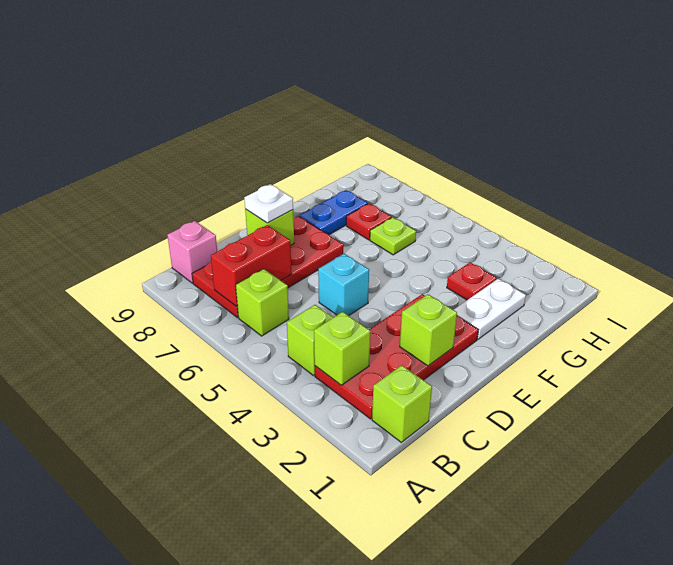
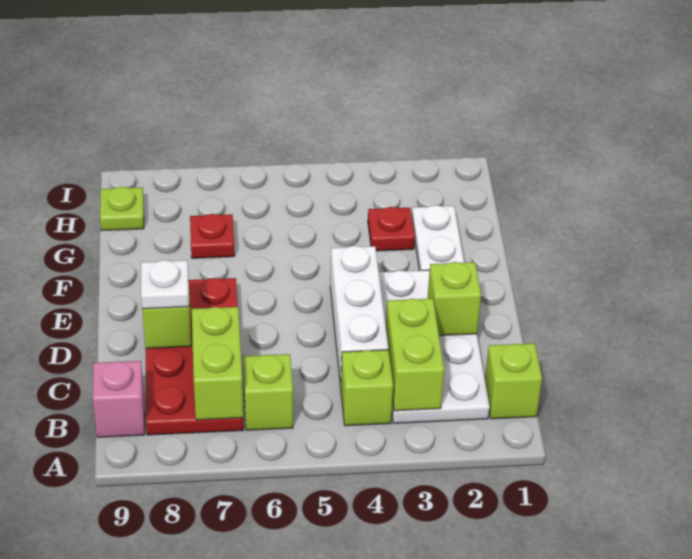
red plate B2:E3 level 1 -> white plate B2:E3 level 1
lime brick B3 level 2 -> lime brick B3:C3 level 2
red brick B7:C7 level 2 -> lime brick B7:C7 level 2
none -> white brick C4:E4 level 1
cyan brick D5 level 1 -> none
blue plate F8:G8 level 1 -> none
lime plate G6 level 1 -> lime plate H9 level 1

